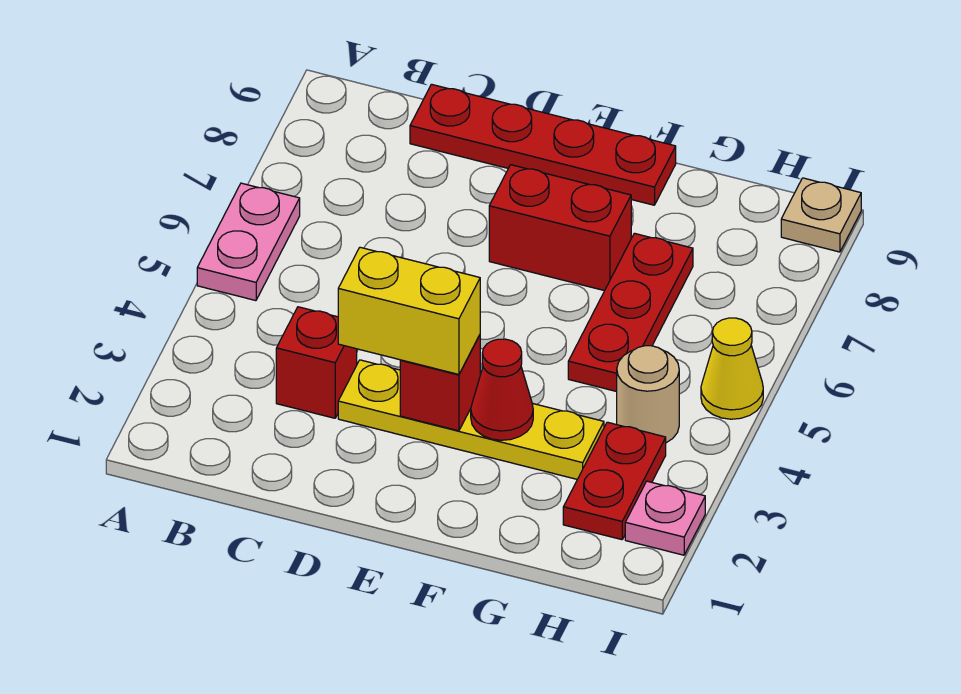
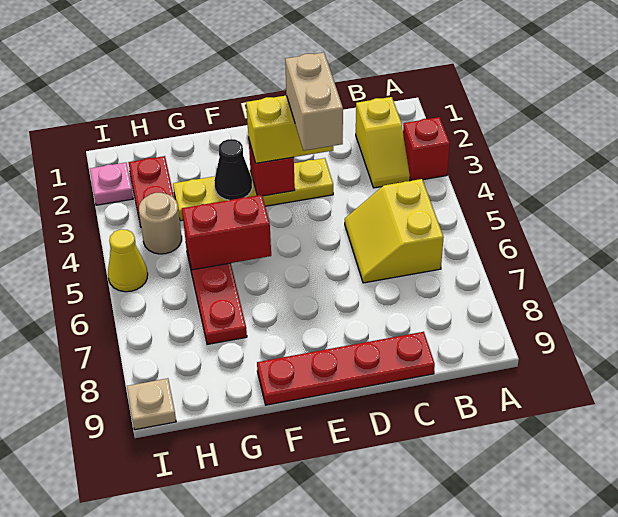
pink plate A5:A6 level 1 -> none
none -> yellow slope B2:B3 level 1 top 2
none -> yellow slope B5:C6 level 1 top B
red brick C3 level 1 -> red brick A3 level 1
none -> tan brick D3:D4 level 4
red brick E7:F7 level 1 -> red brick F5:G5 level 2
red cone F3 level 2 -> black cone F3 level 2

